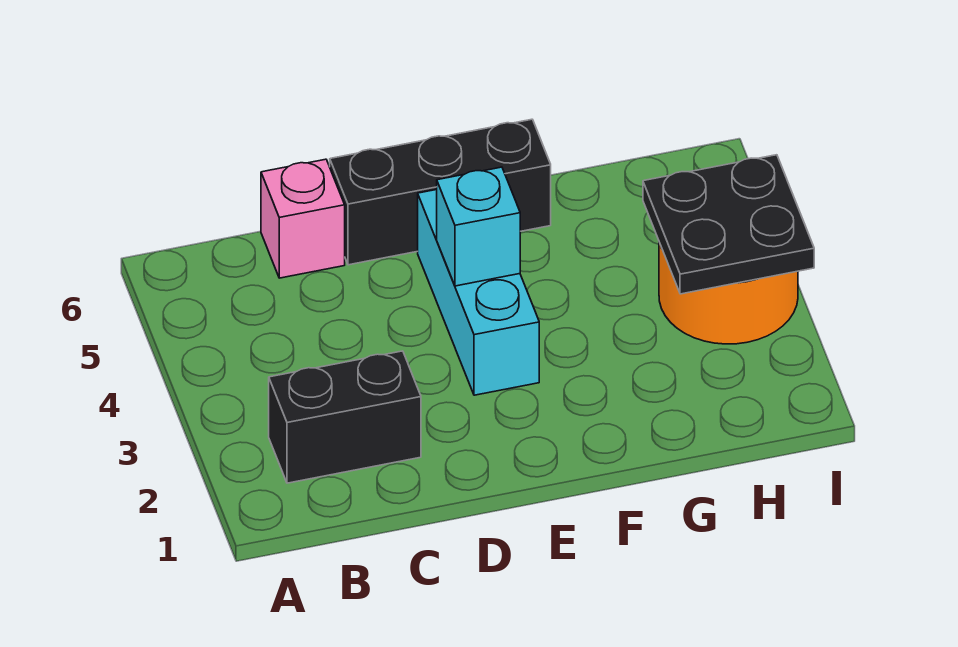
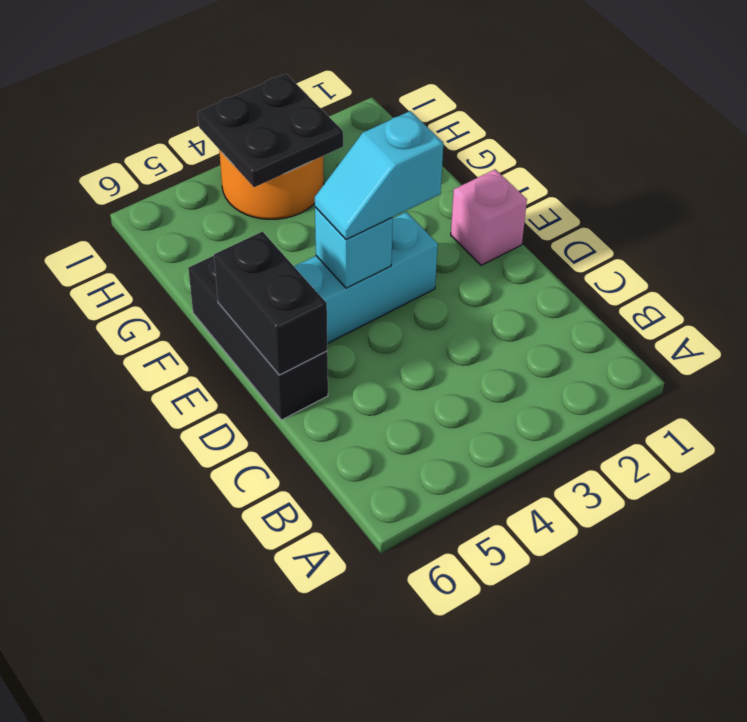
black brick B2:C2 level 1 -> black brick D6:E6 level 2
pink brick C6 level 1 -> pink brick E1 level 1
none -> cyan slope E3:E4 level 3 top 3

